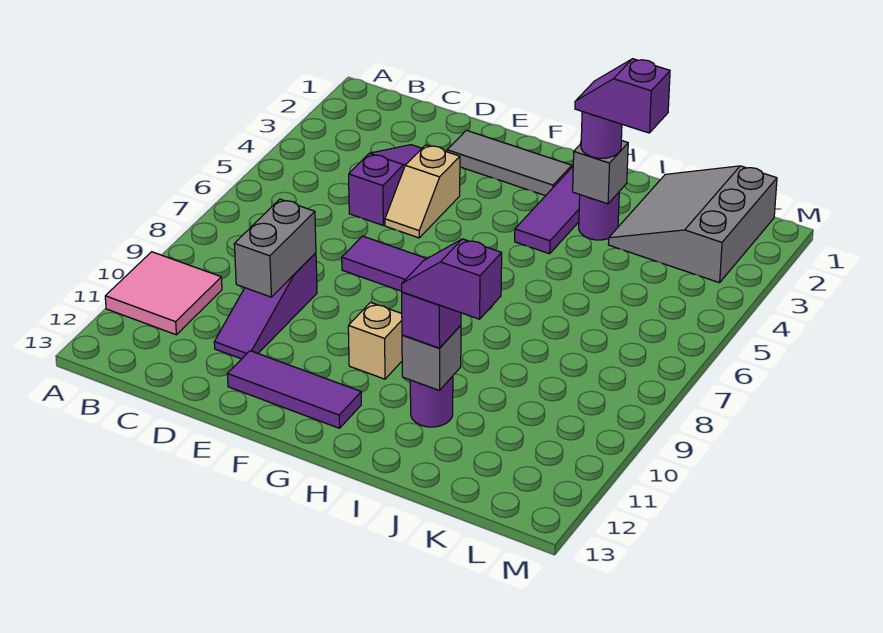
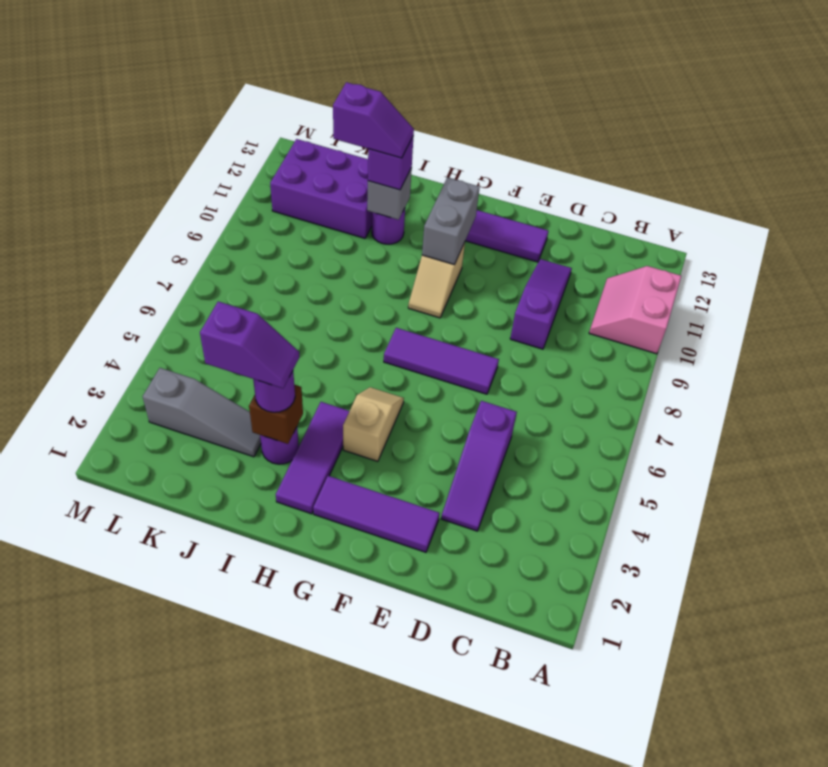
pink tile A10:B11 level 1 -> pink slope A10:B11 level 1 top A
grey brick D9:D10 level 2 -> grey brick G10:G11 level 2
grey tile E2:G2 level 1 -> purple tile E2:G2 level 1
tan slope E4:E5 level 1 top 4 -> tan slope G4:G5 level 1 top 4
grey brick I3 level 2 -> brown brick I3 level 2
grey slope J1:L3 level 1 top L -> grey slope J3:L3 level 1 top L
none -> purple brick J11:L12 level 1

